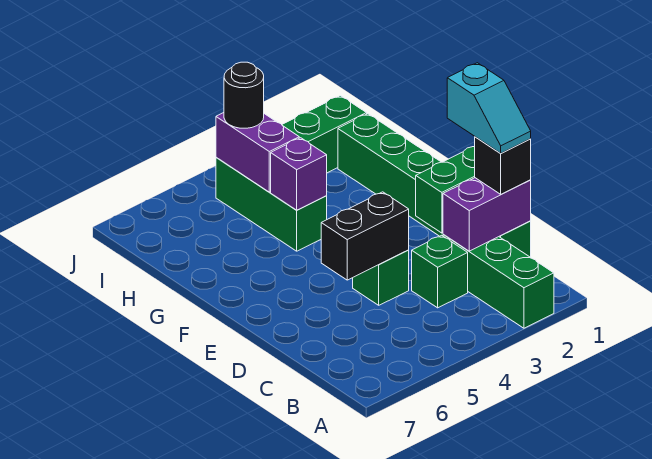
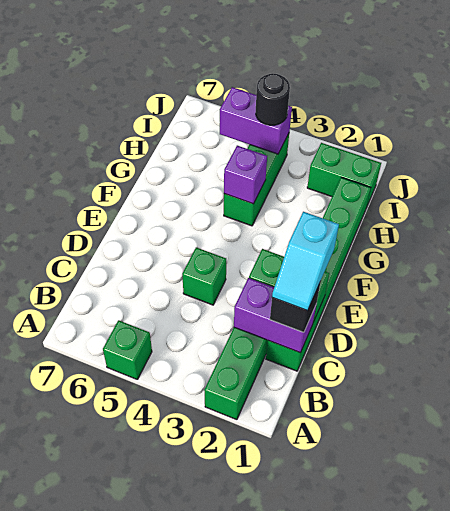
green brick C3 level 1 -> green brick A5 level 1
black brick D4:D5 level 2 -> none
purple brick H4:I4 level 2 -> purple brick I4:I5 level 2

